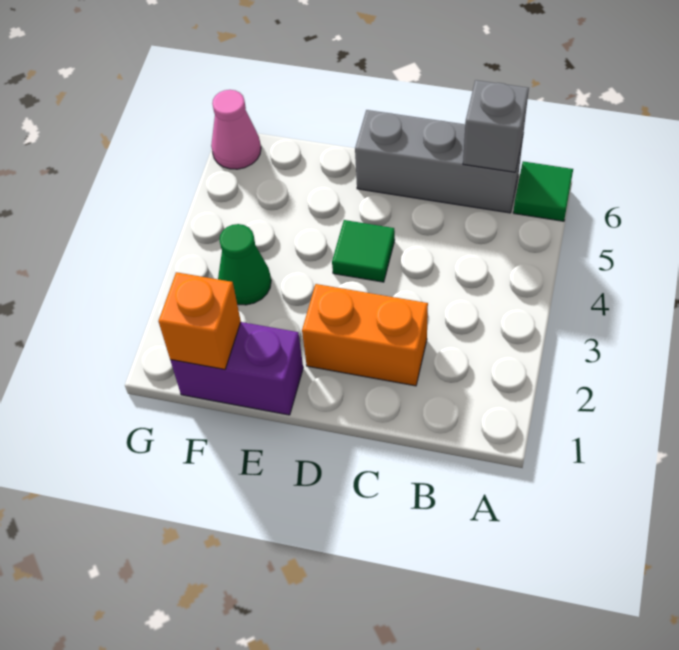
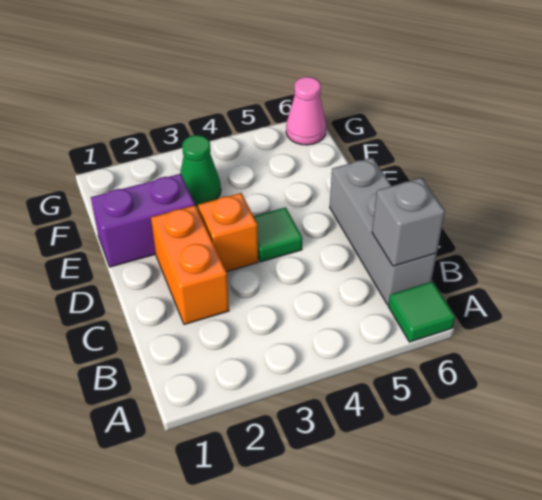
purple brick E1:F1 level 1 -> purple brick E1:E2 level 1
orange brick F1 level 2 -> orange brick D3 level 1

